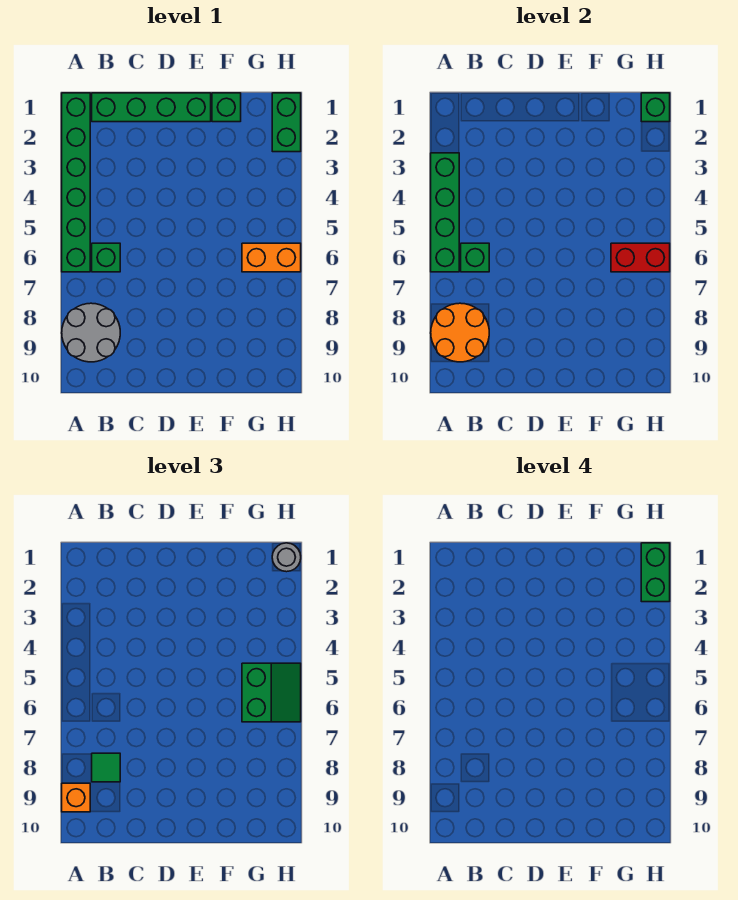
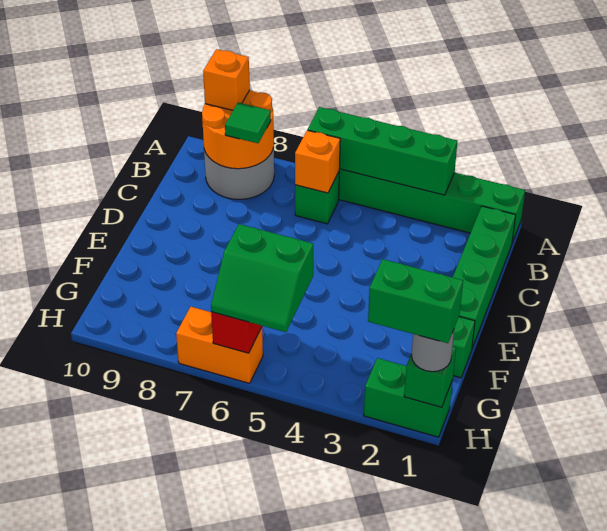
green brick B6 level 2 -> orange brick B6 level 2
orange brick G6:H6 level 1 -> orange brick H6:H7 level 1

